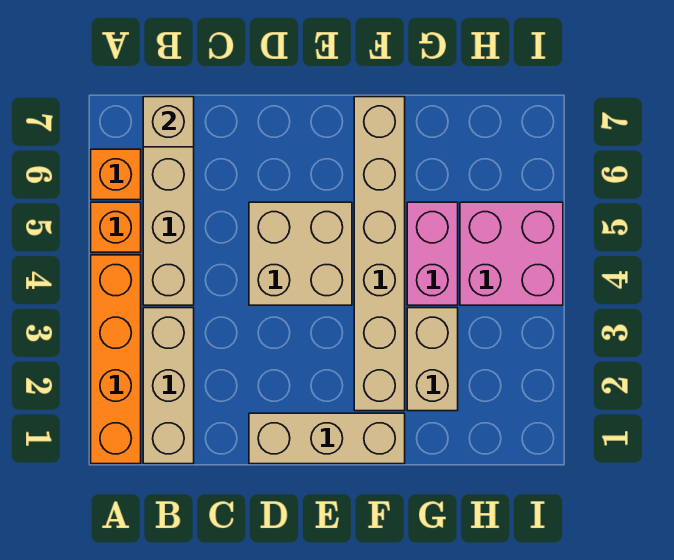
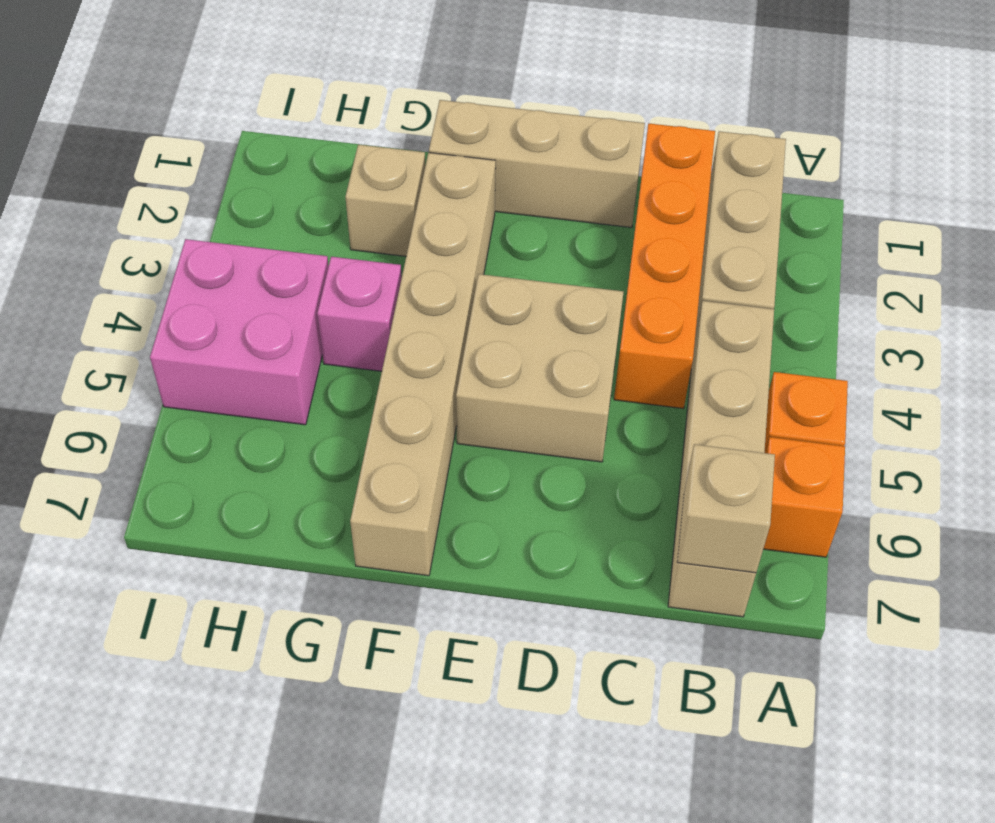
orange brick A1:A4 level 1 -> orange brick C1:C4 level 1
tan brick G2:G3 level 1 -> tan brick G2 level 1
pink brick G4:G5 level 1 -> pink brick G4 level 1

